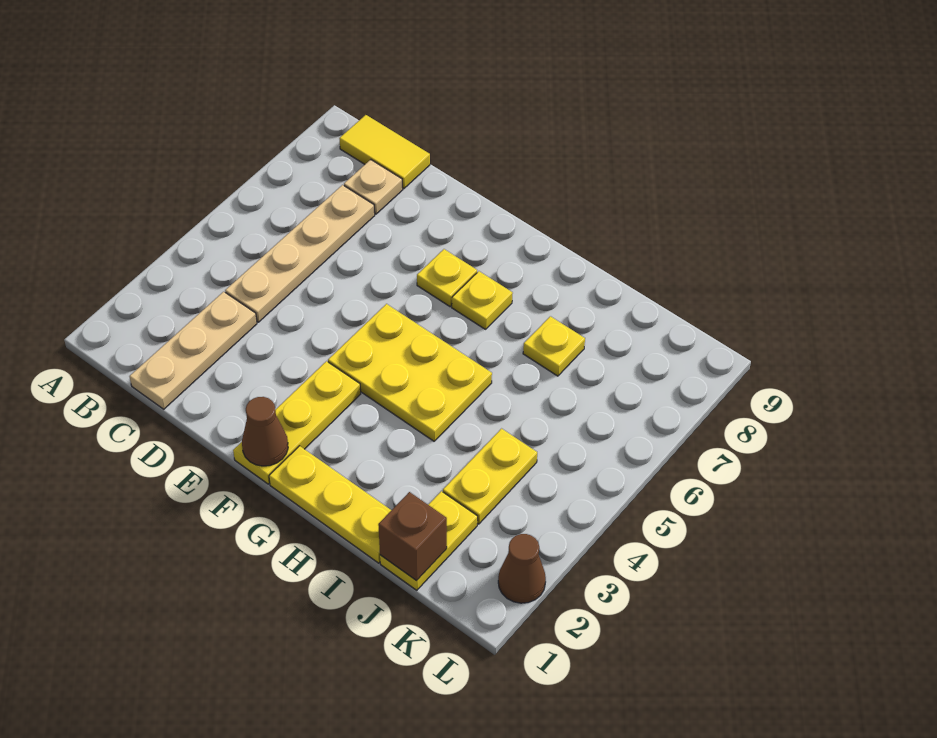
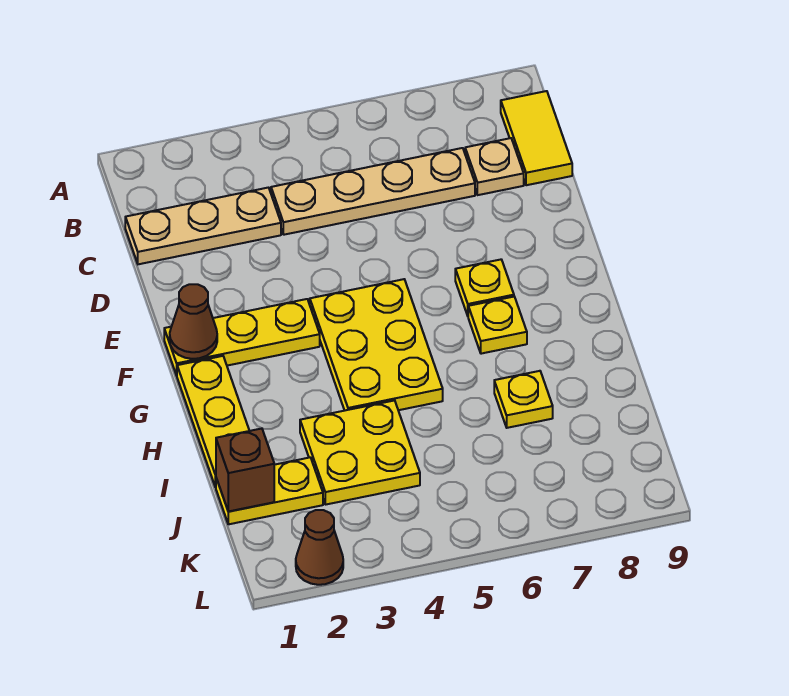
yellow plate J3:J4 level 1 -> yellow plate I3:J4 level 1

